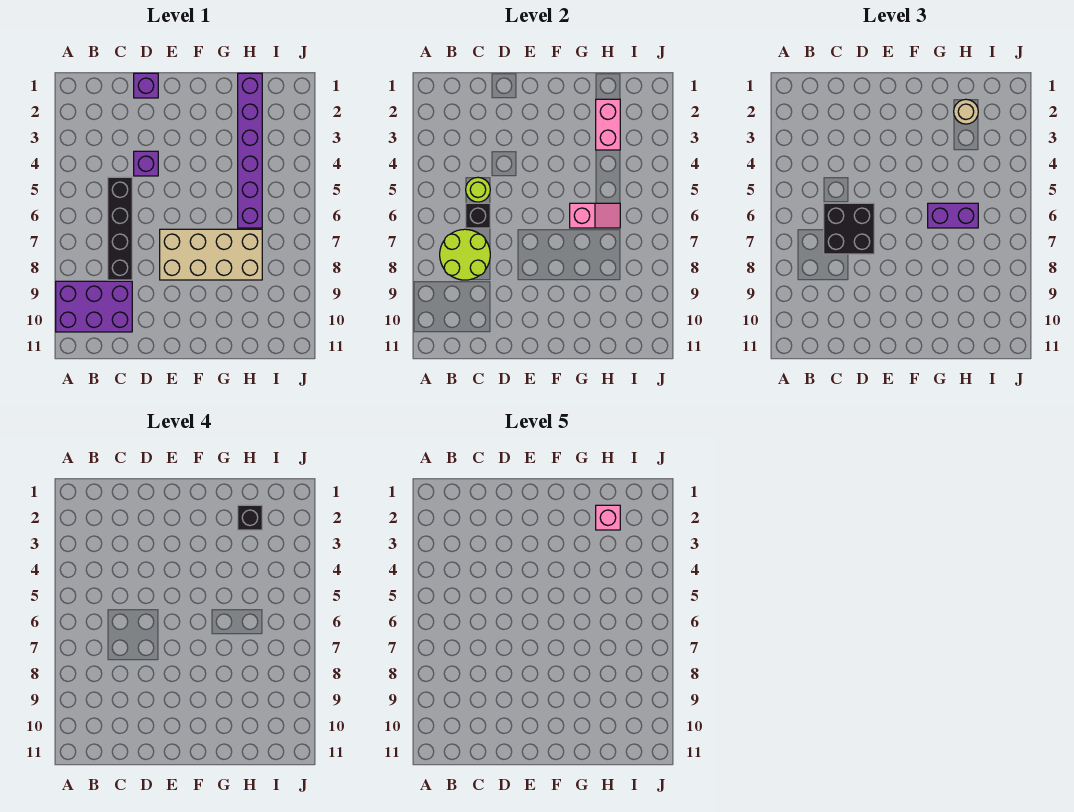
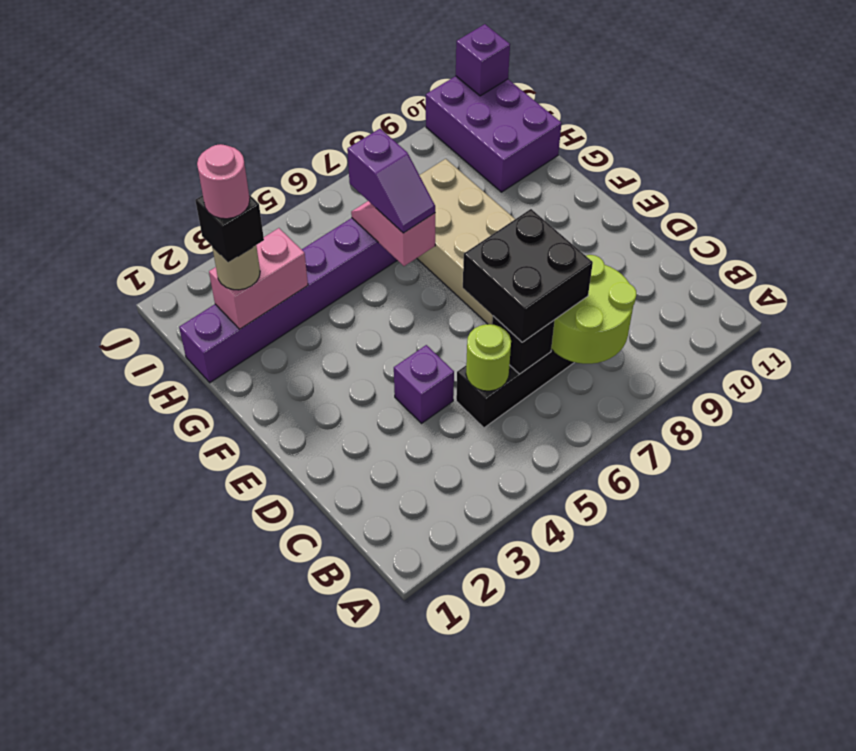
purple brick A9:C10 level 1 -> purple brick H10:J11 level 1
purple brick D1 level 1 -> purple brick J11 level 2
purple brick G6:H6 level 3 -> purple slope G6:H6 level 3 top H
pink brick H2 level 5 -> pink round brick H2 level 5

